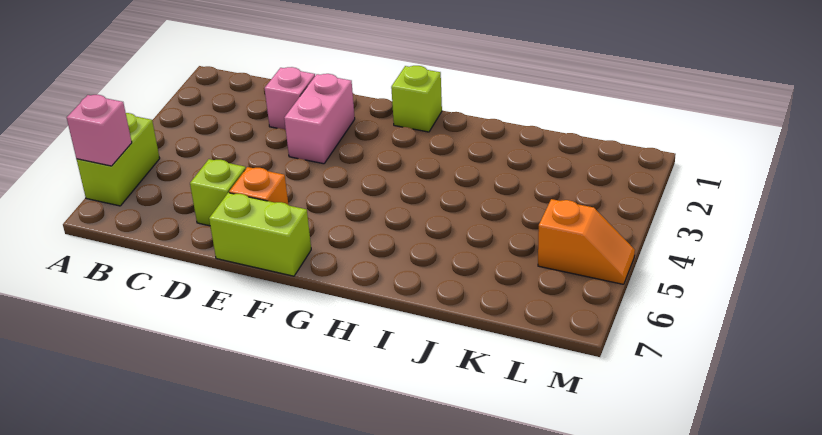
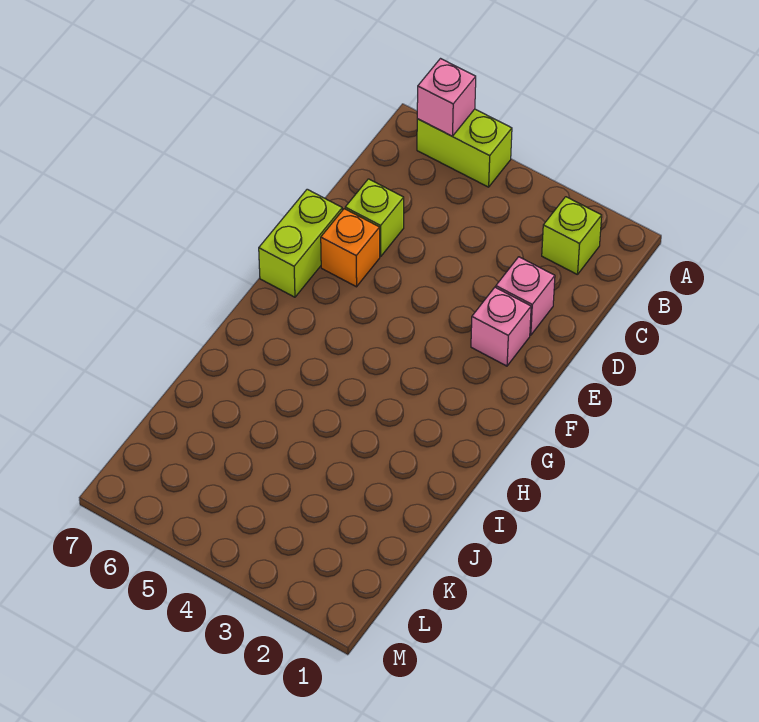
pink brick E2:E3 level 1 -> pink brick E2 level 1
lime brick G1 level 1 -> lime brick B2 level 1
orange slope L5:M5 level 1 top L -> none

